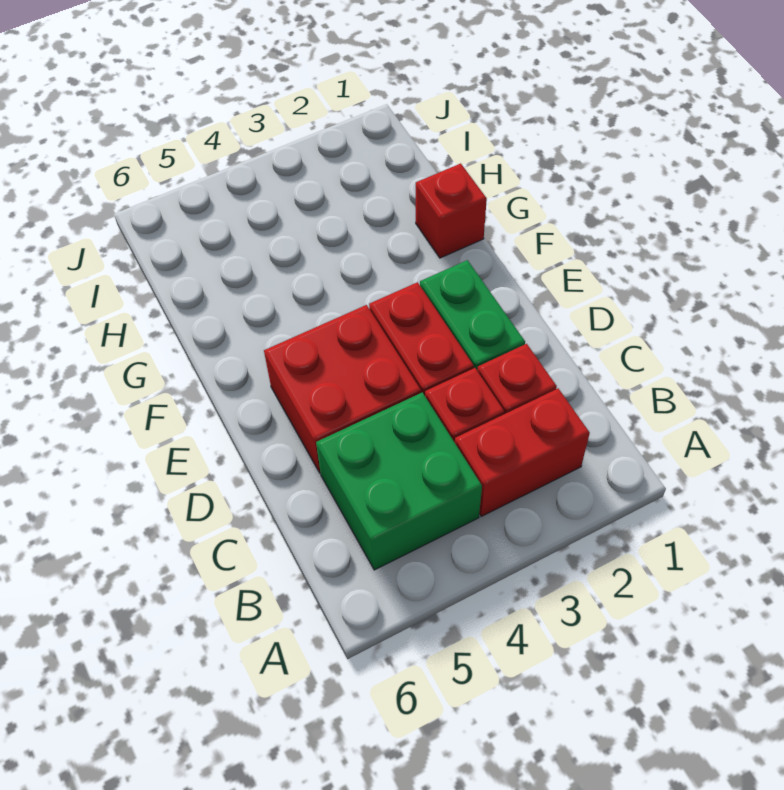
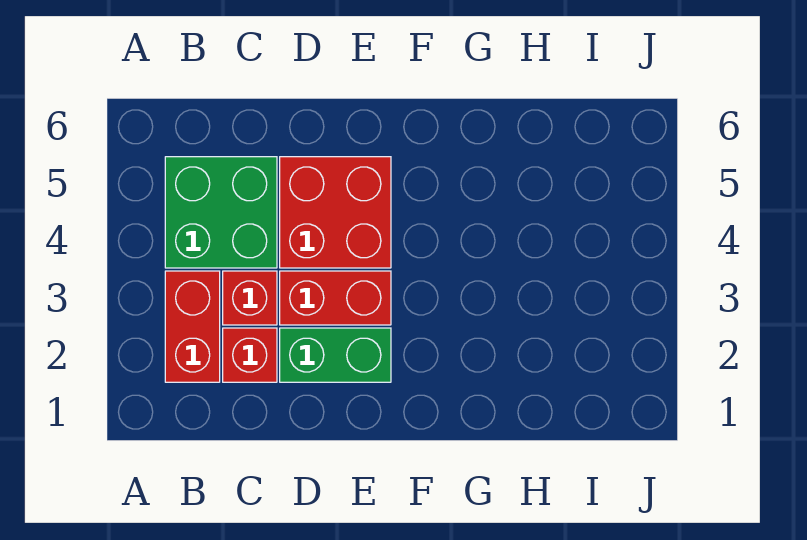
red brick G1 level 1 -> none

